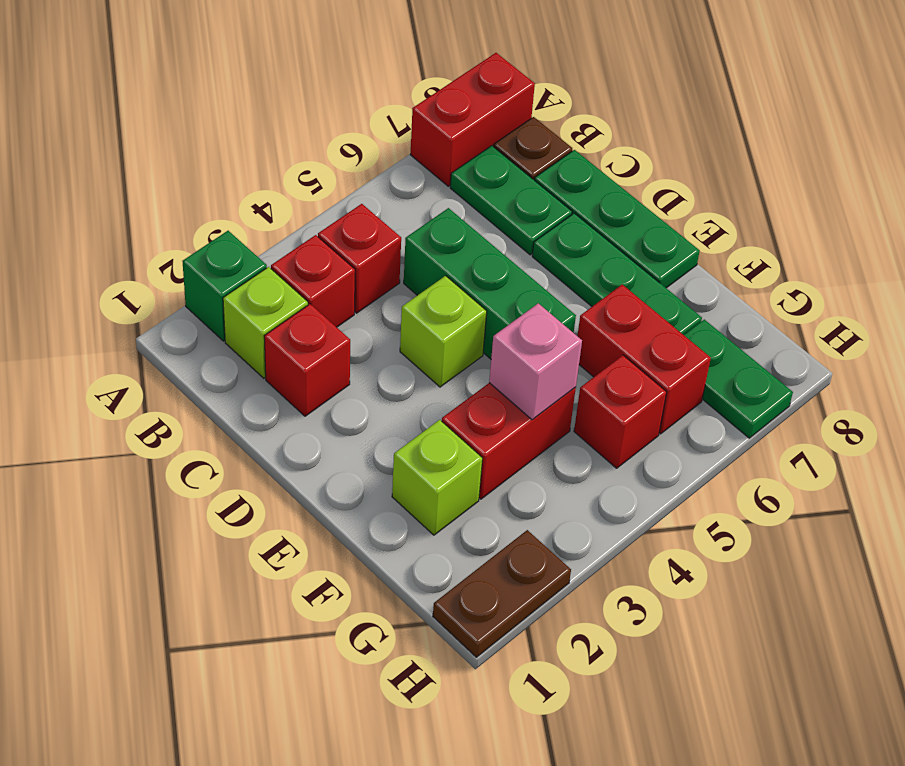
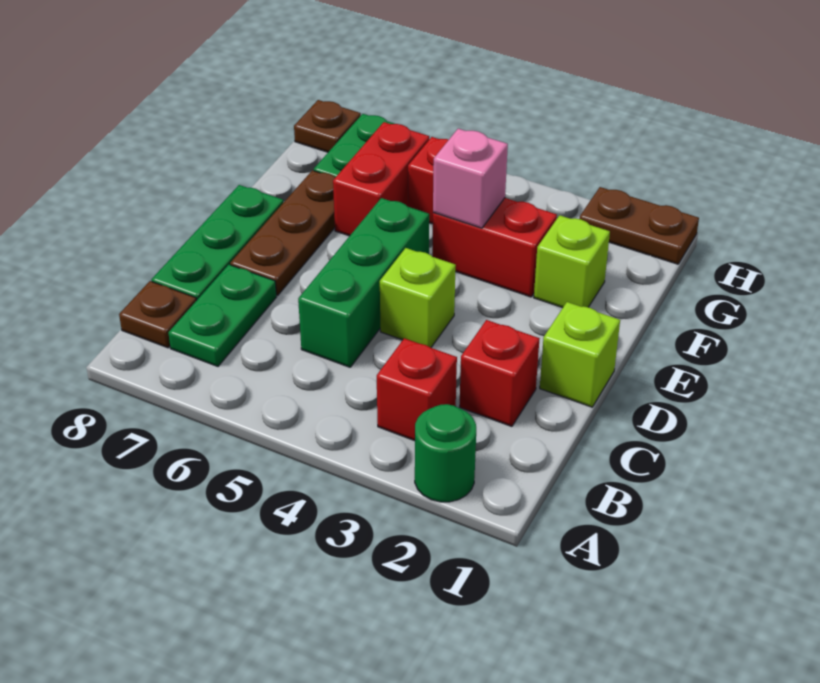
green brick A2 level 1 -> green round brick A2 level 1
red brick A7:A8 level 1 -> none
lime brick B2 level 1 -> lime brick D1 level 1
red brick B4 level 1 -> none
green plate D7:F7 level 1 -> brown plate D7:F7 level 1
none -> brown plate H8 level 1

